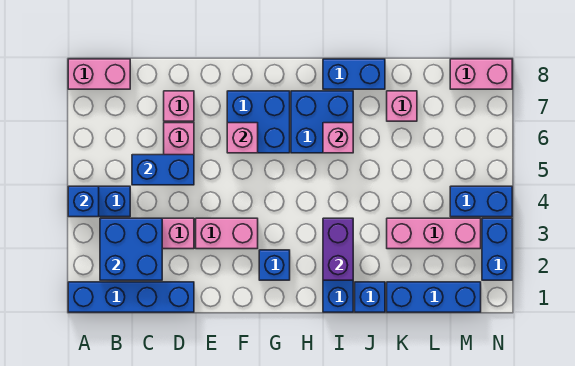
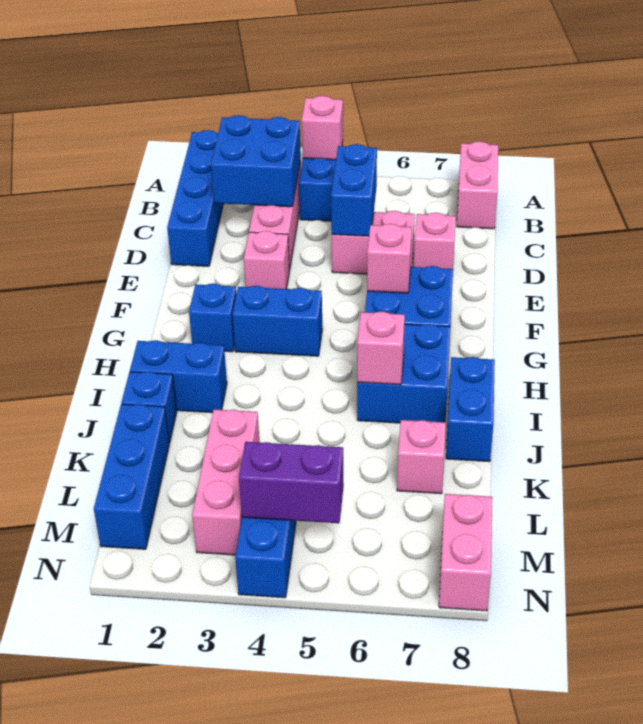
blue brick A4 level 2 -> pink brick A4 level 2
pink brick E3:F3 level 1 -> pink brick E3 level 1
purple brick I2:I3 level 2 -> purple brick M4:M5 level 2
blue brick N2:N3 level 1 -> blue brick G3:G4 level 1

